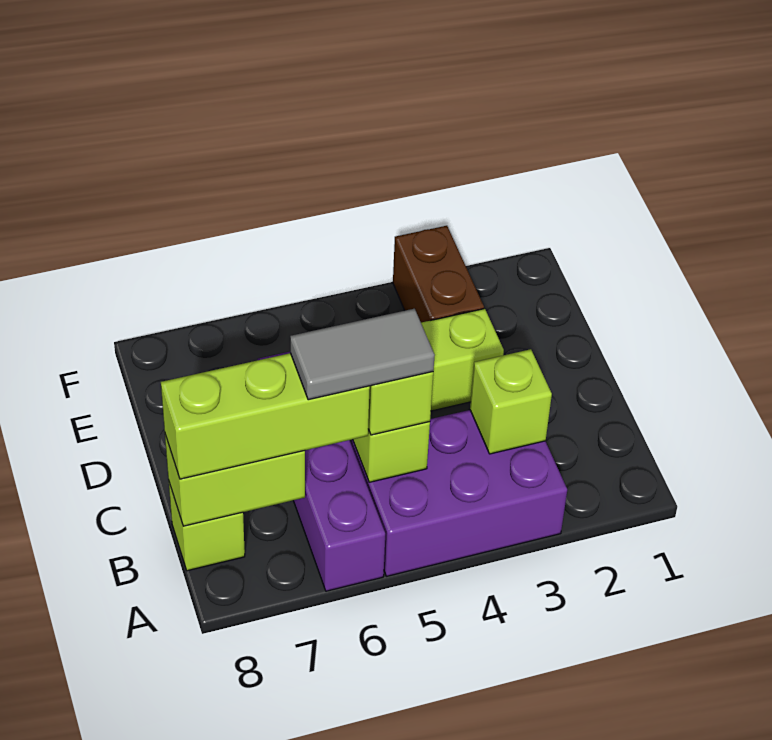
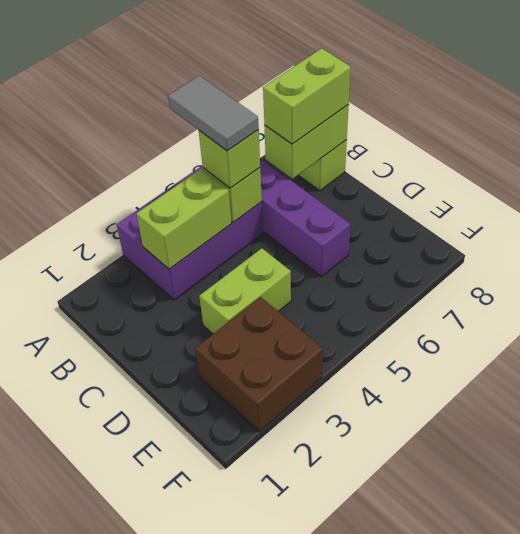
lime brick B3 level 2 -> lime brick B3:B4 level 2
grey tile B5:B6 level 4 -> grey tile A5:B5 level 4
lime brick B6:B8 level 3 -> lime brick B7:B8 level 3
brown brick E3:F3 level 1 -> brown brick E2:F3 level 1

